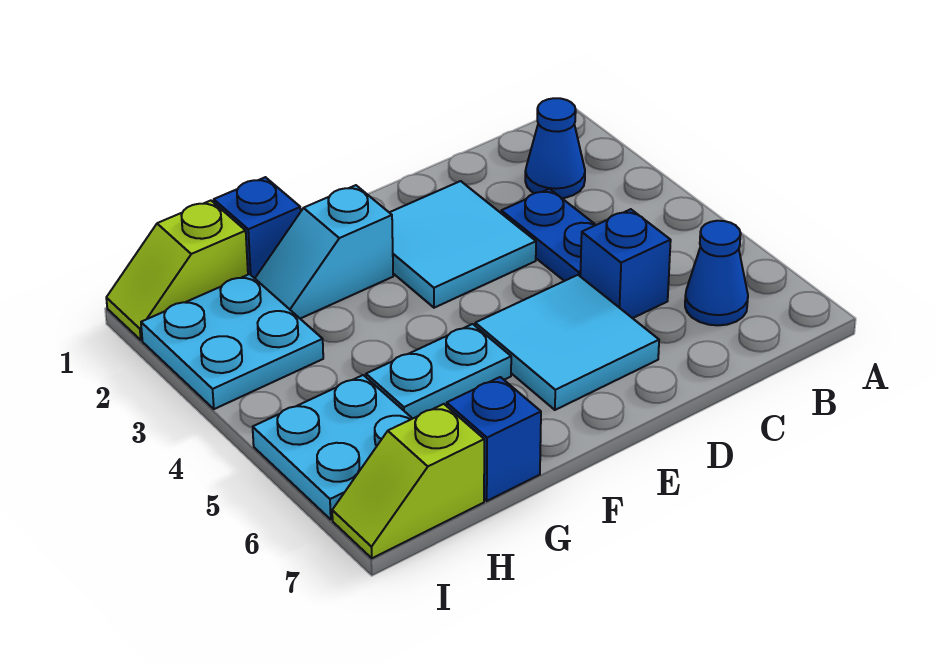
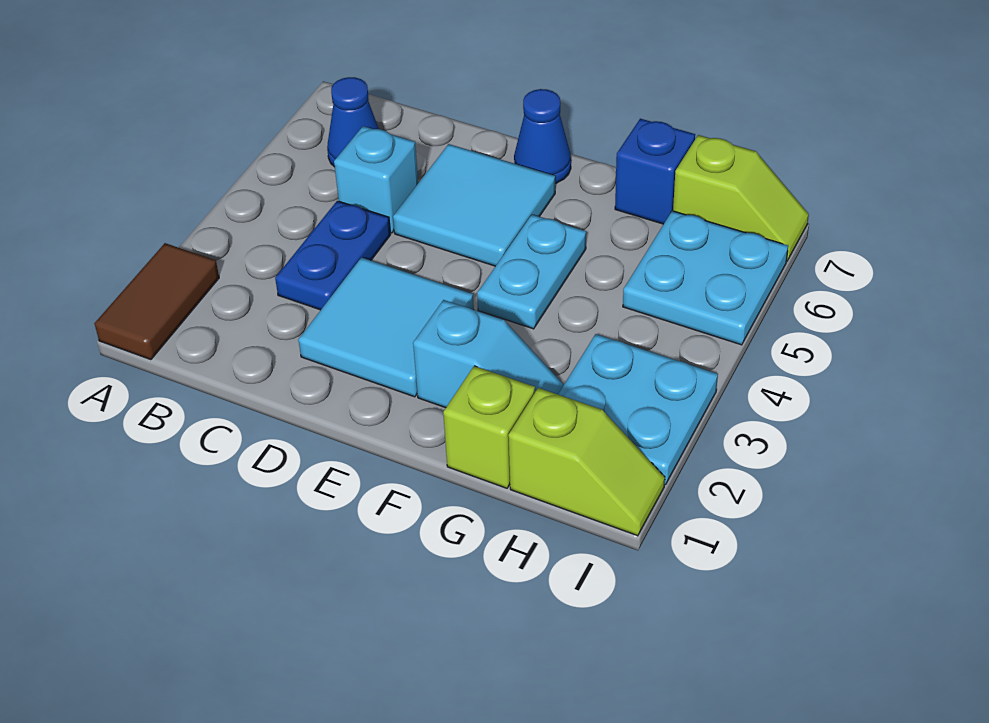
none -> brown tile A1:A2 level 1
blue cone B2 level 1 -> blue cone E7 level 1
blue brick C5 level 1 -> cyan brick C5 level 1
cyan plate F5:G5 level 1 -> cyan plate F4:F5 level 1
blue brick G1 level 1 -> lime brick G1 level 1

